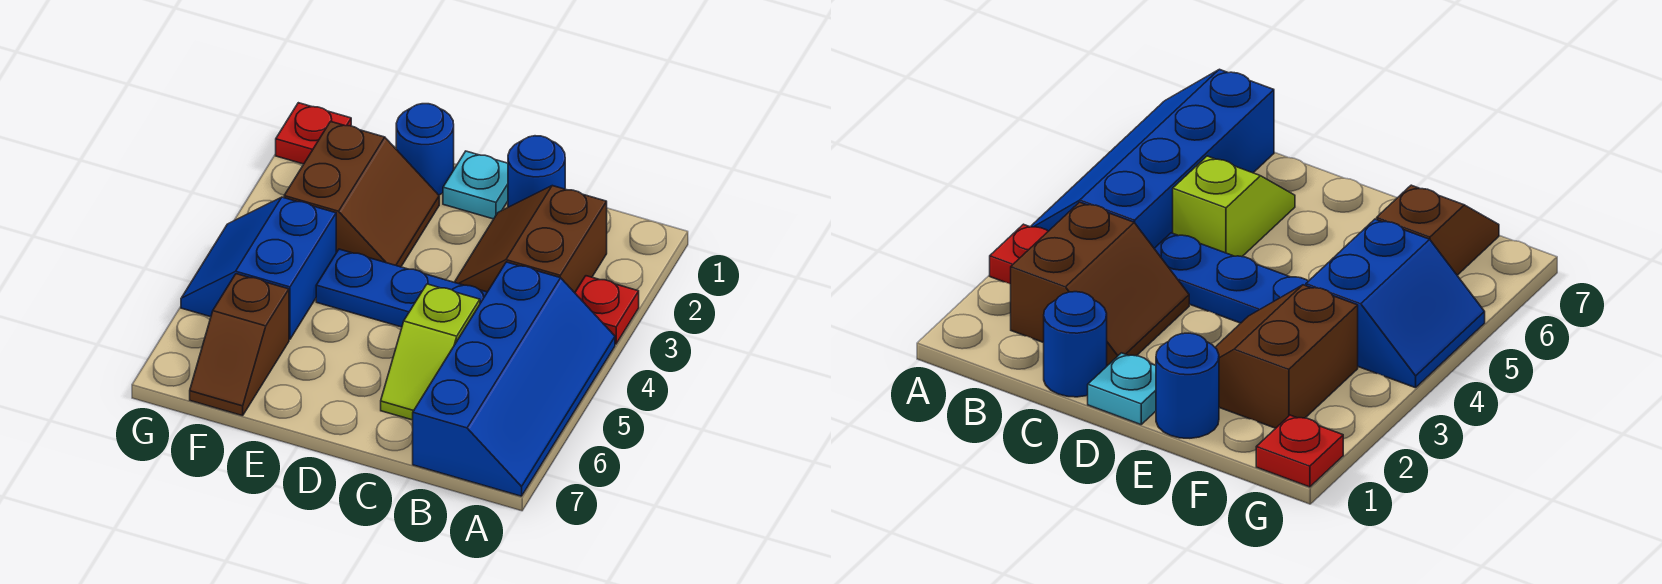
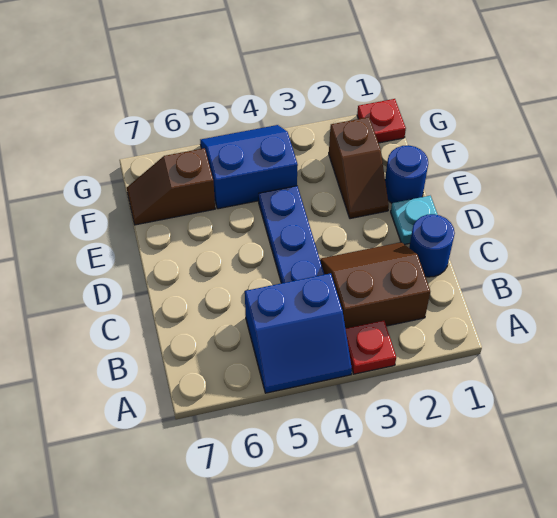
blue slope A4:B7 level 1 top B -> blue slope A4:B5 level 1 top B
lime slope C5:C6 level 1 top 5 -> none
brown slope E2:F3 level 1 top F -> brown slope E2:F2 level 1 top F

